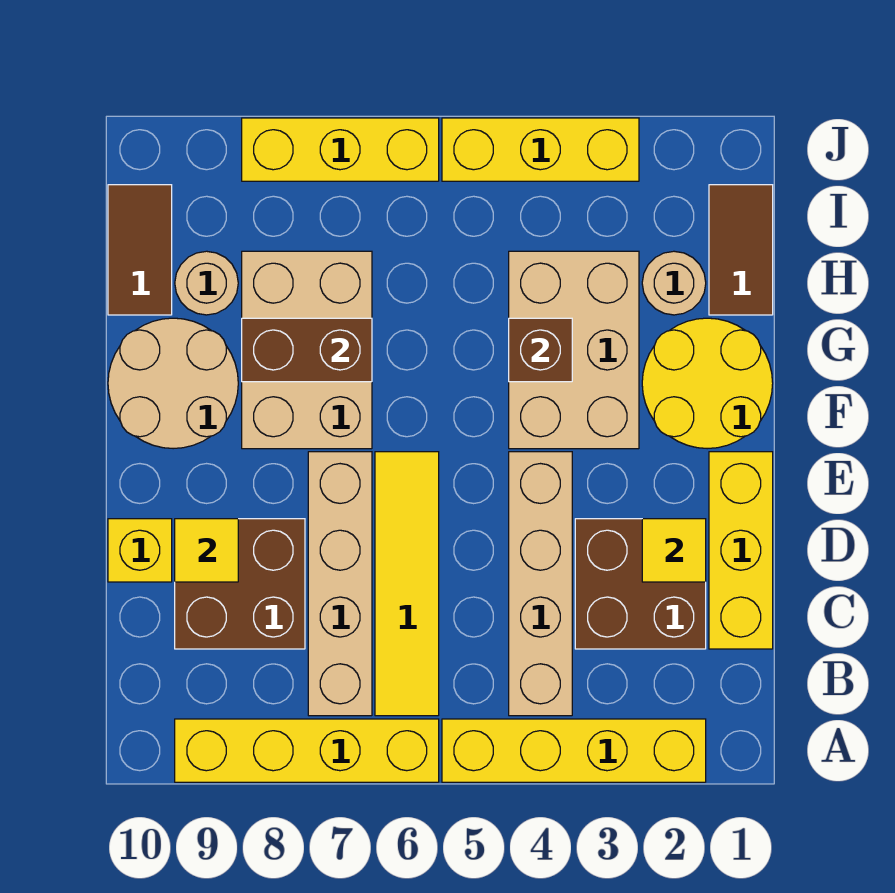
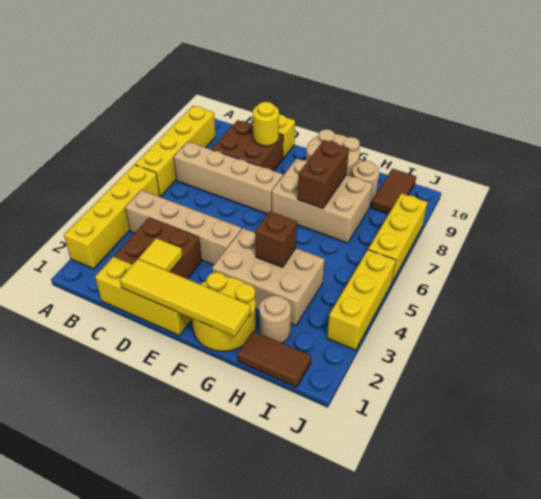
yellow tile B6:E6 level 1 -> yellow tile D1:G1 level 2
yellow tile D9 level 2 -> yellow round brick D9 level 2
brown tile H10:I10 level 1 -> brown tile I9:I10 level 1

